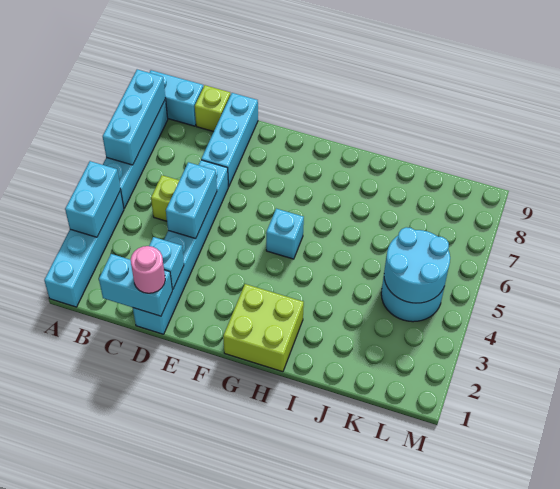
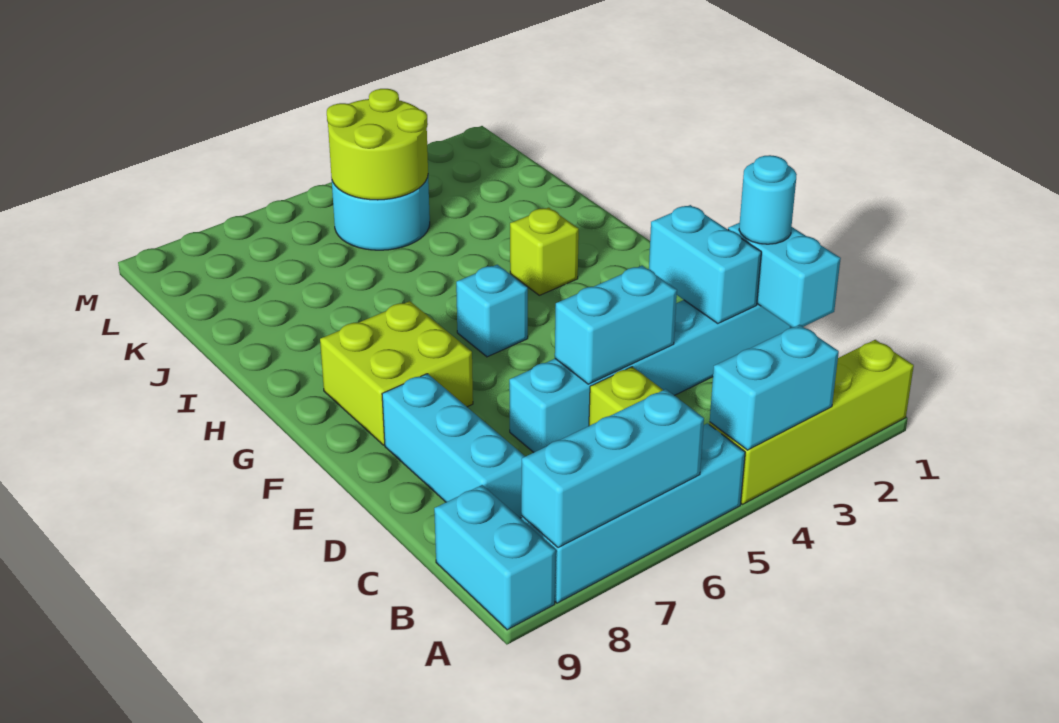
cyan brick A1:A4 level 1 -> lime brick A1:A4 level 1
lime brick C9 level 1 -> lime brick H3 level 1
pink round brick D1 level 3 -> cyan round brick D1 level 3
cyan brick D2 level 2 -> cyan brick D2:E2 level 2
cyan brick D7:D9 level 1 -> cyan brick C8:E8 level 1
lime brick G1:H2 level 1 -> lime brick F7:G8 level 1
cyan round brick K4:L5 level 2 -> lime round brick K4:L5 level 2

